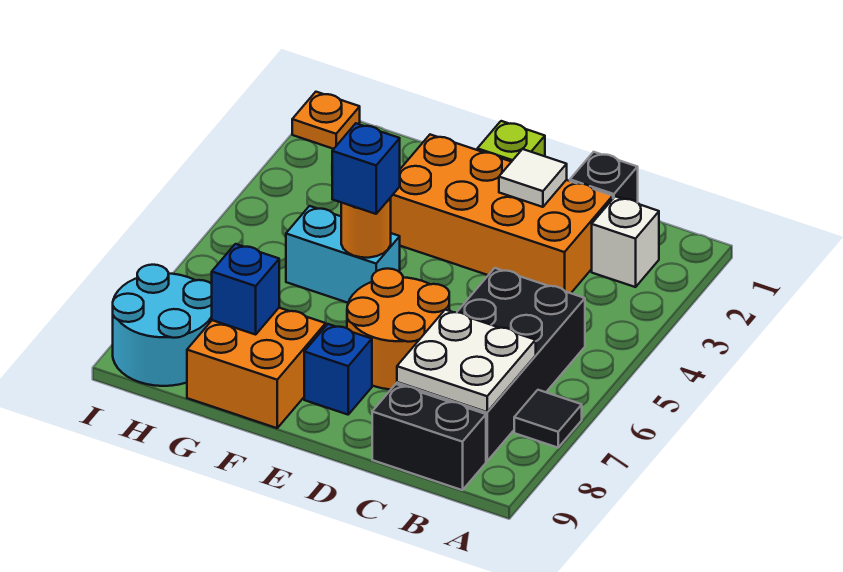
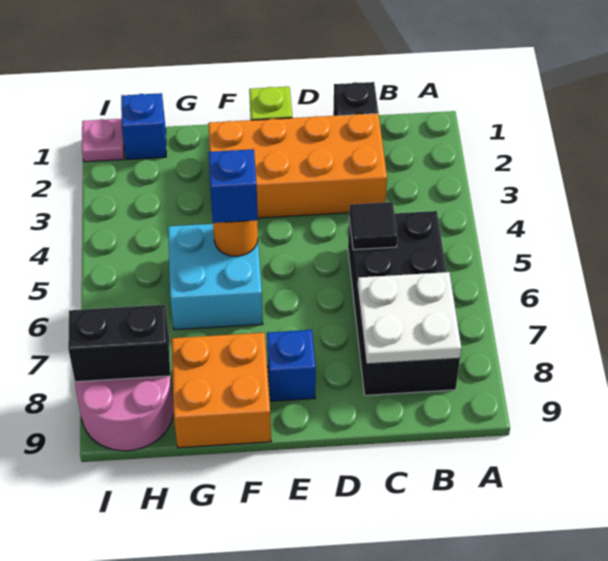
black tile A7 level 1 -> black tile C5 level 2
white brick B2 level 1 -> none
black brick B9:C9 level 1 -> black brick H8:I8 level 2
white tile D2 level 2 -> none
orange round brick D6:E7 level 1 -> none
cyan brick F5:G5 level 1 -> cyan brick F5:G6 level 1
blue brick G8 level 2 -> blue brick H1 level 1
cyan round brick H8:I9 level 1 -> pink round brick H8:I9 level 1
orange plate I1 level 1 -> pink plate I1 level 1

